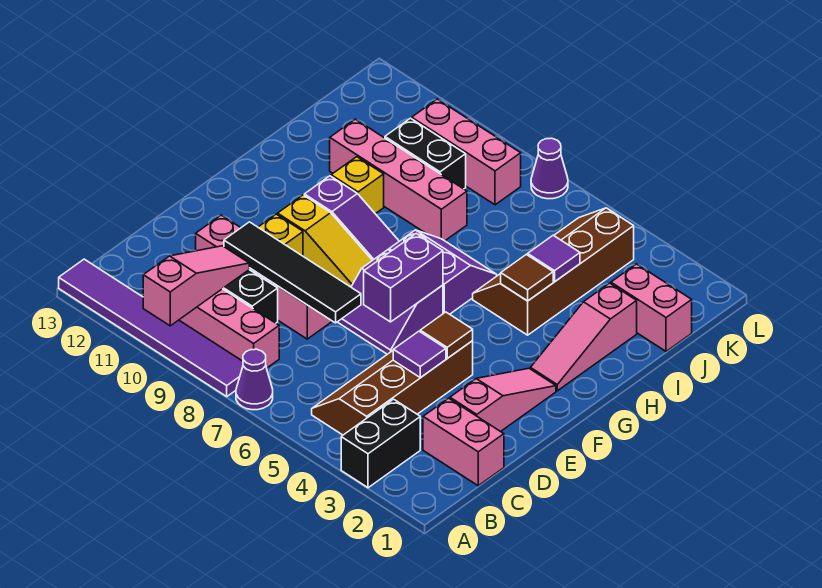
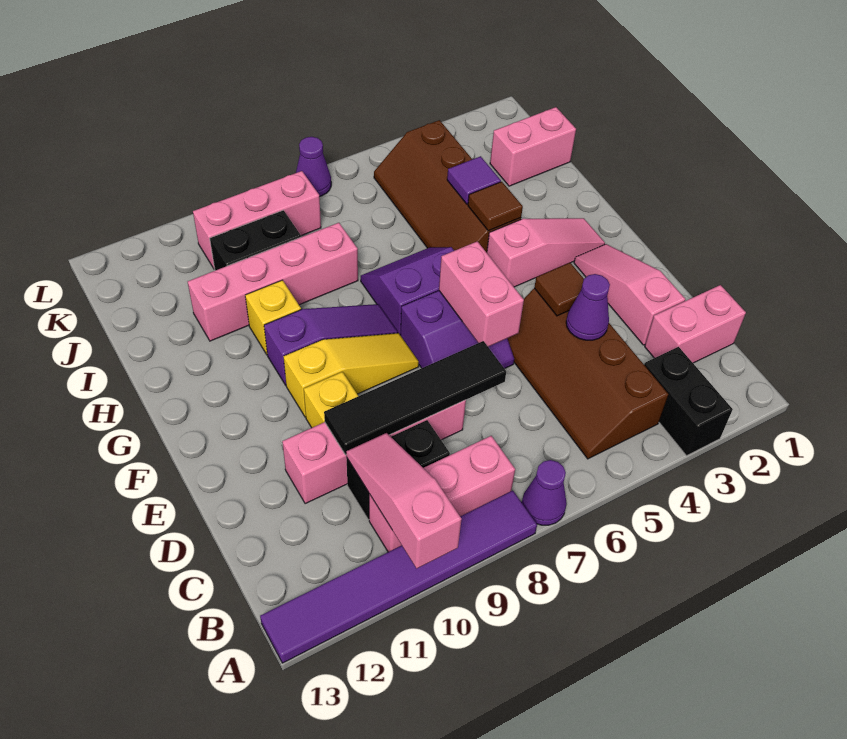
purple tile D4 level 2 -> purple cone D4 level 2
purple brick E6:F6 level 2 -> pink brick E6:F6 level 2
pink slope G2:I2 level 1 top I -> pink slope G2:G4 level 1 top 4

